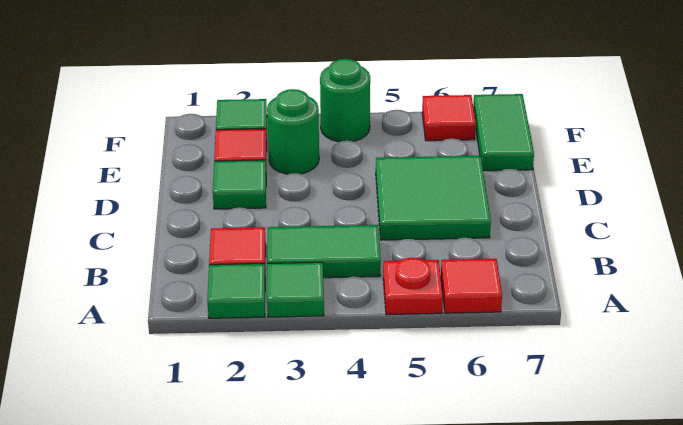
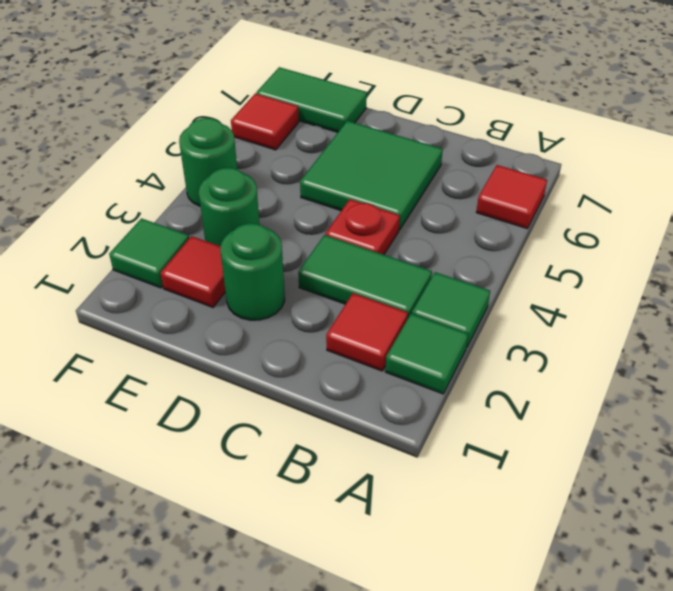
red plate A5 level 1 -> red plate C4 level 1
green tile B3:B4 level 1 -> green tile B3:C3 level 1
green tile D2 level 1 -> green round brick D2 level 1

